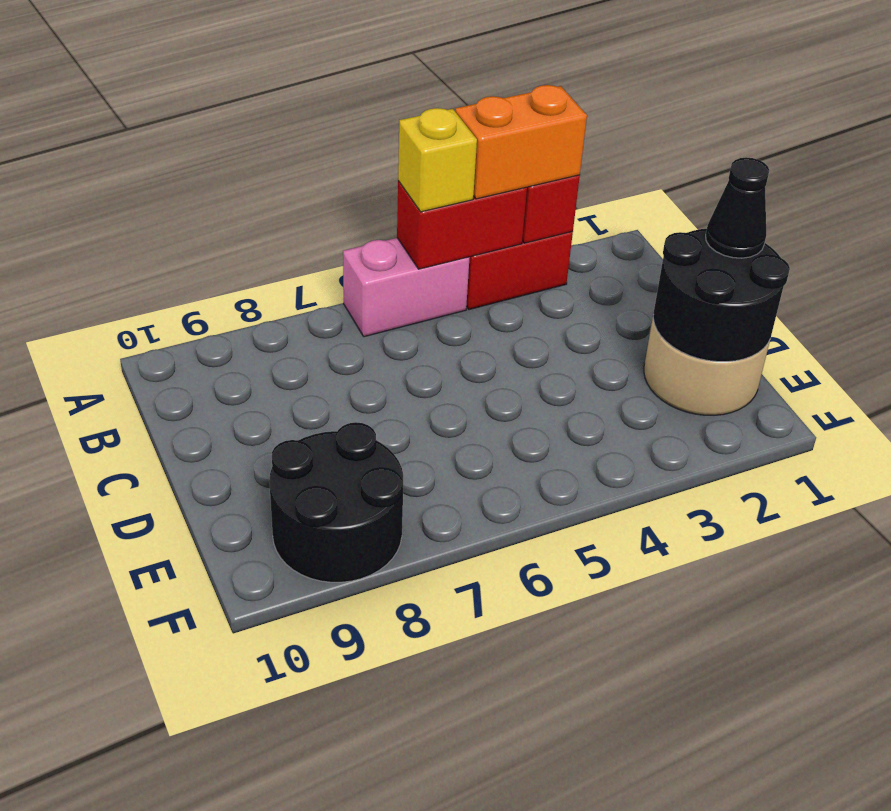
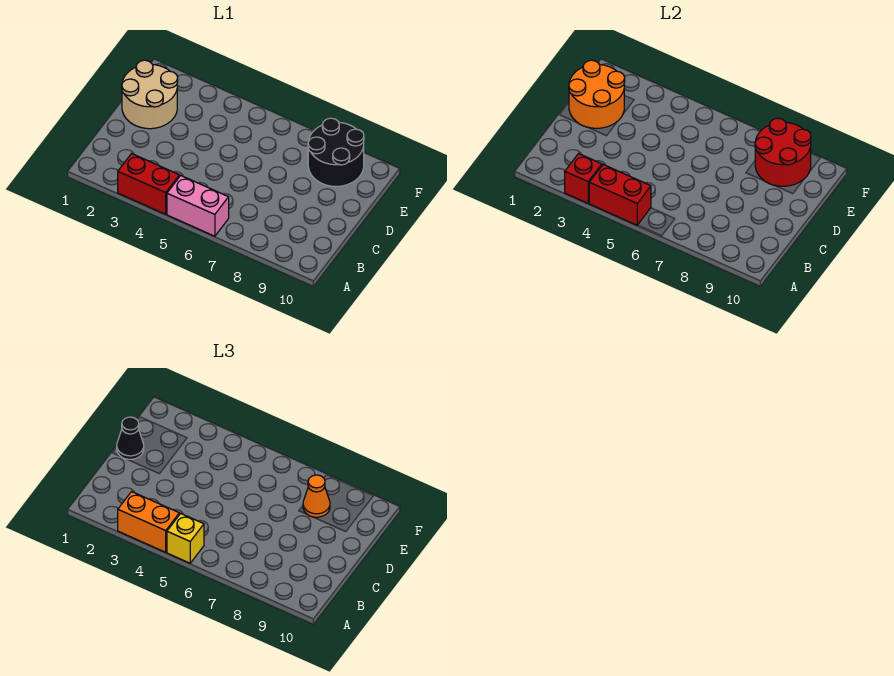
black round brick D1:E2 level 2 -> orange round brick D1:E2 level 2
none -> red round brick E8:F9 level 2
none -> orange cone E8 level 3

